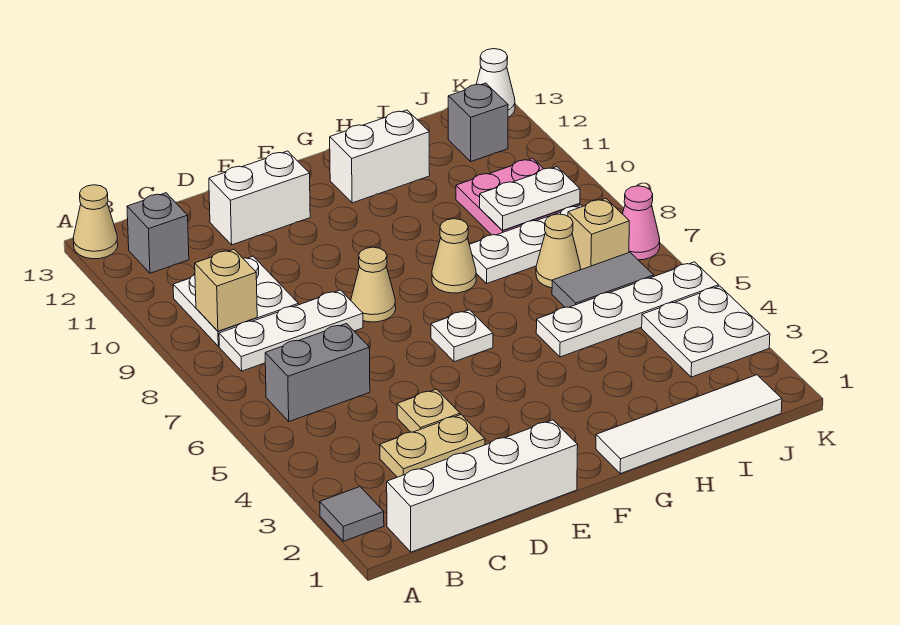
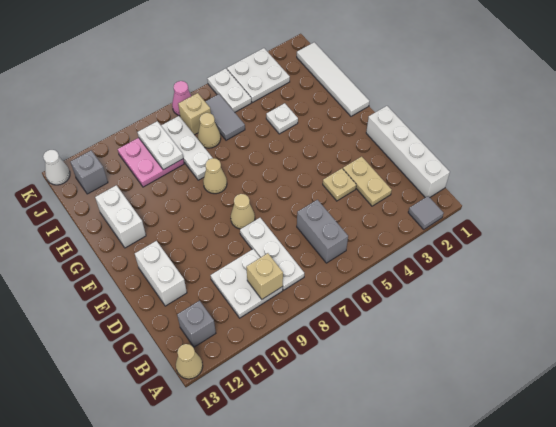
white plate F6 level 1 -> white plate H4 level 1
white plate H5:K5 level 1 -> white plate J5:K5 level 1

